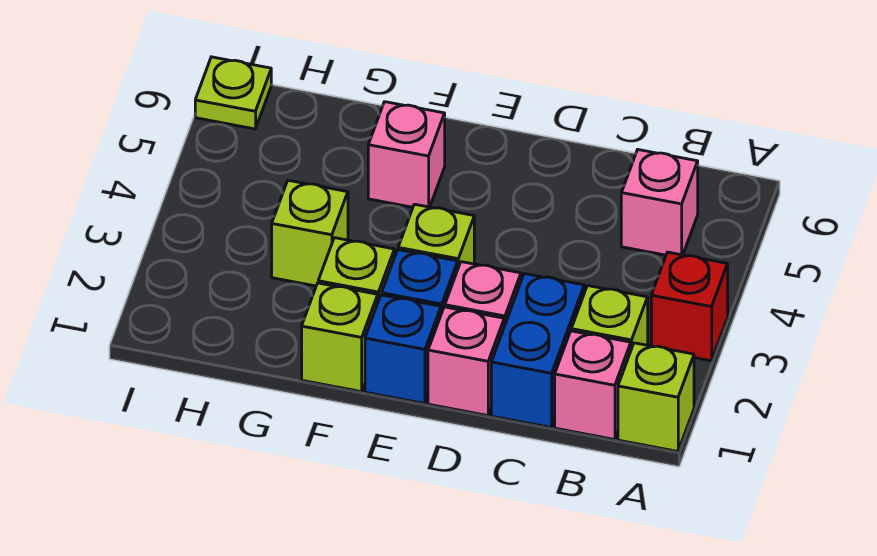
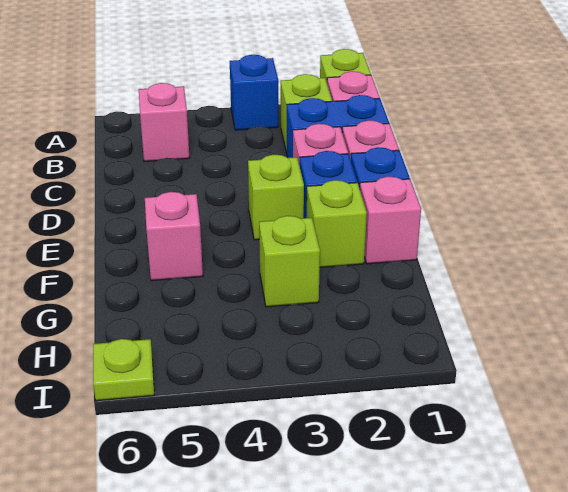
red brick A3 level 1 -> blue brick A3 level 1
lime brick F1 level 1 -> pink brick F1 level 1

